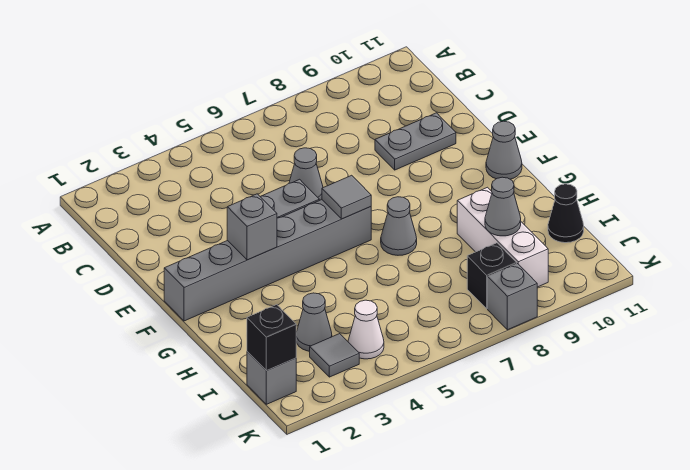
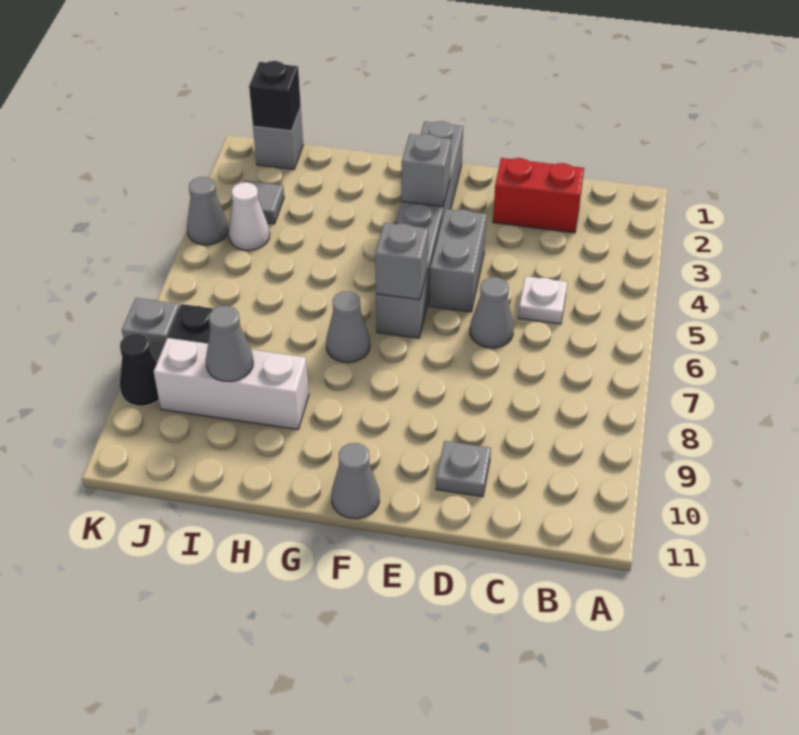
none -> red brick C2:D2 level 1
none -> white plate C5 level 1
grey plate D9:D10 level 1 -> grey plate D10 level 1
grey tile F6 level 2 -> grey brick F6 level 2
grey cone I3 level 1 -> grey cone K4 level 1
black cone I11 level 1 -> black cone K9 level 1

